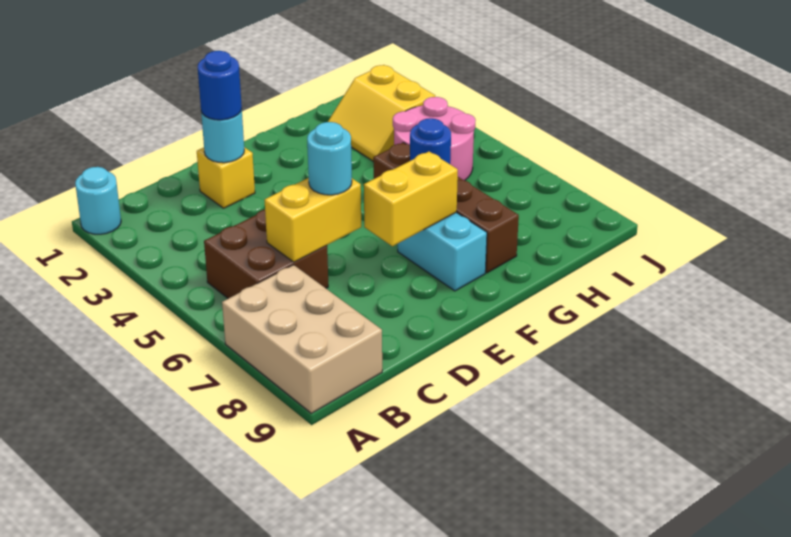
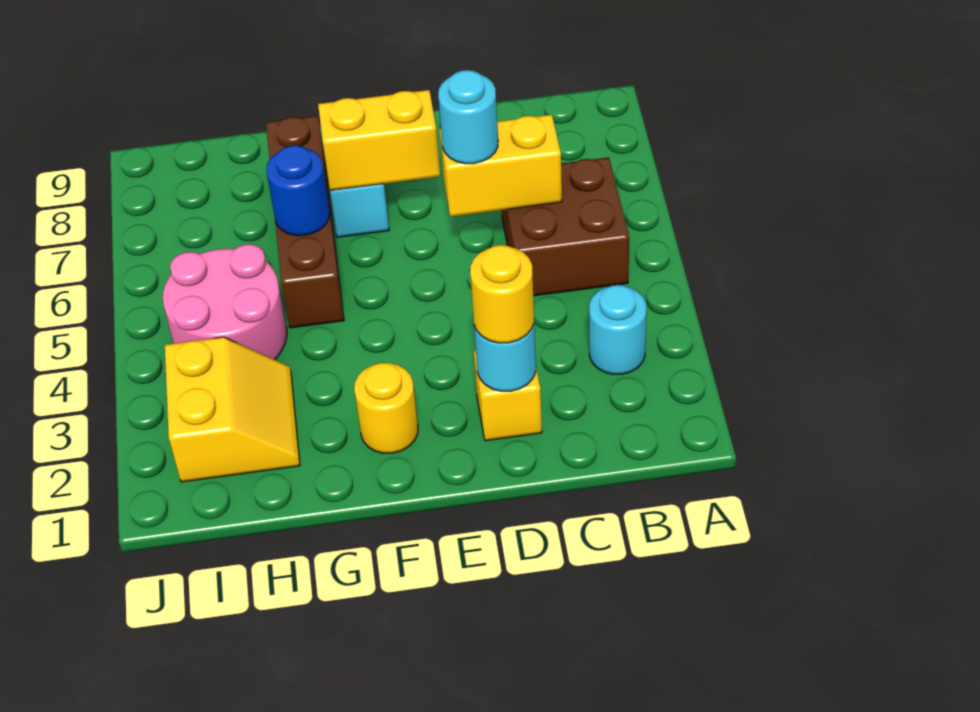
cyan round brick A1 level 1 -> cyan round brick B3 level 1
tan brick A7:B9 level 1 -> none
blue round brick D2 level 3 -> yellow round brick D2 level 3
none -> yellow round brick F2 level 1

